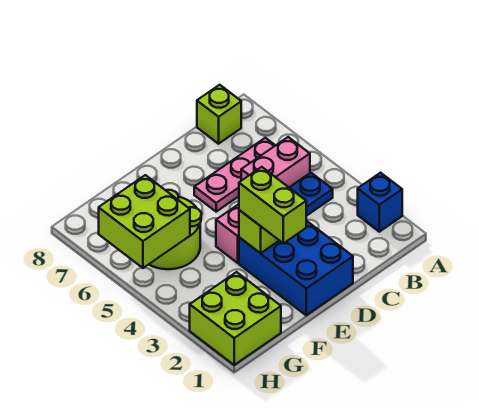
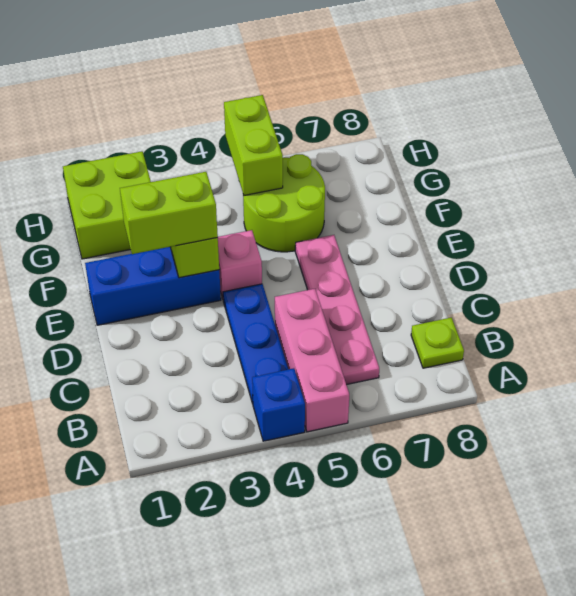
blue brick A2 level 1 -> blue brick A4 level 1
pink brick B5:C5 level 1 -> pink brick A5:C5 level 1
pink plate B6:D6 level 1 -> pink plate B6:E6 level 1
lime brick B8 level 1 -> lime plate B8 level 1
blue brick D1:E3 level 1 -> blue brick E1:E3 level 1
lime brick G5:H6 level 2 -> lime brick G5:H5 level 2

